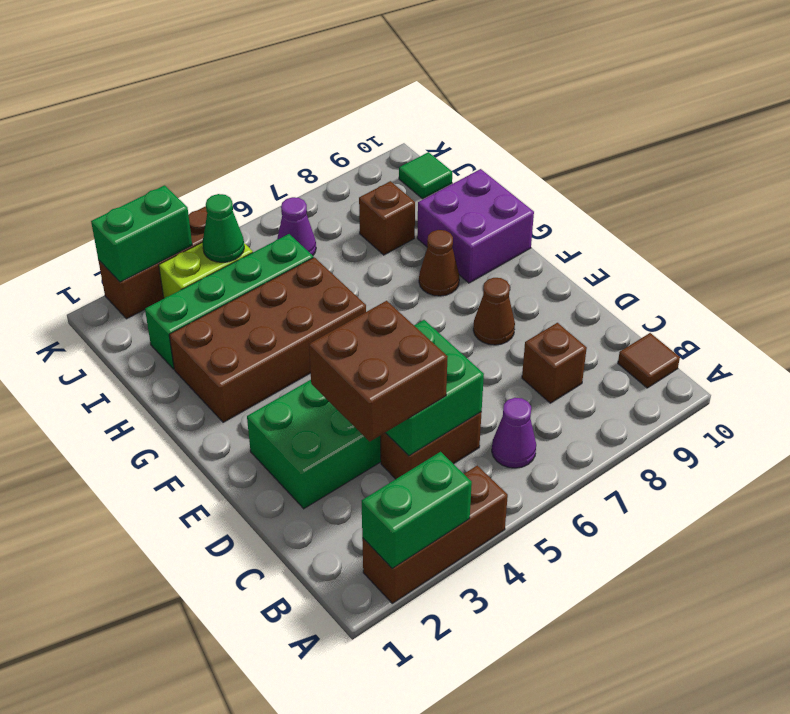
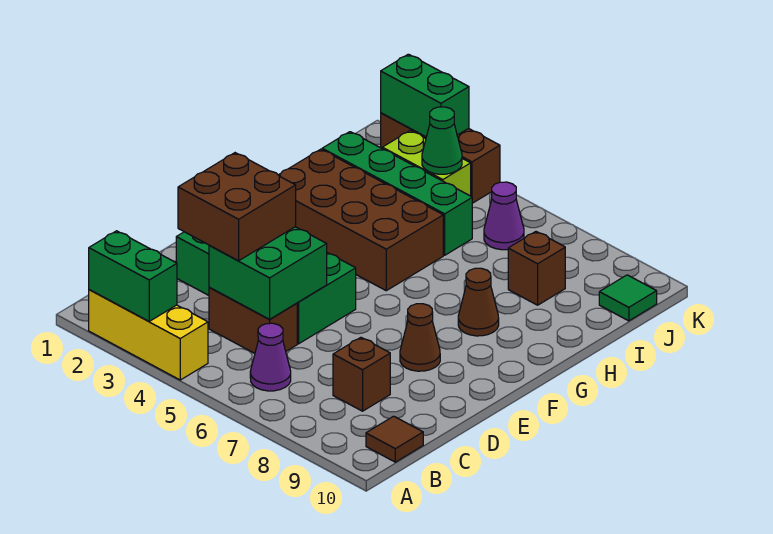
brown brick A2:A4 level 1 -> yellow brick A2:A4 level 1
purple brick G9:H10 level 1 -> none

